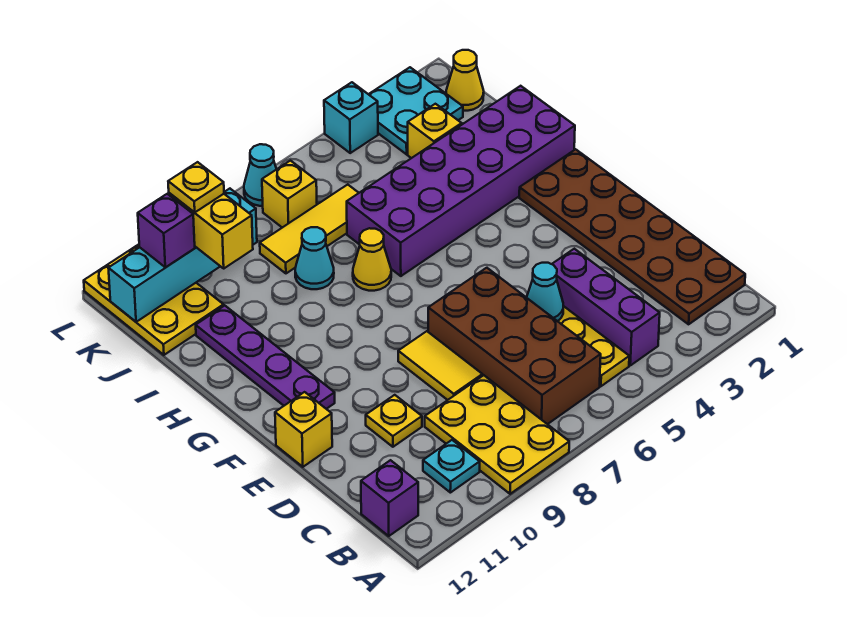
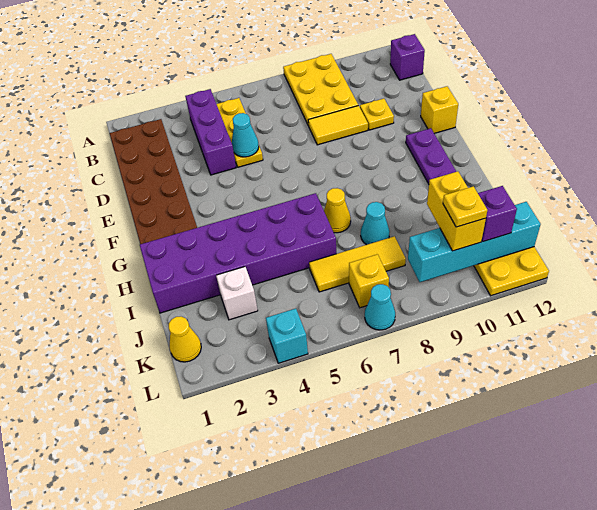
brown brick B6:E7 level 1 -> none
cyan plate B10 level 1 -> none
yellow tile D8:E8 level 1 -> yellow tile D8:D9 level 1
yellow brick J3 level 1 -> white brick J3 level 1
cyan plate K2:L3 level 1 -> none

